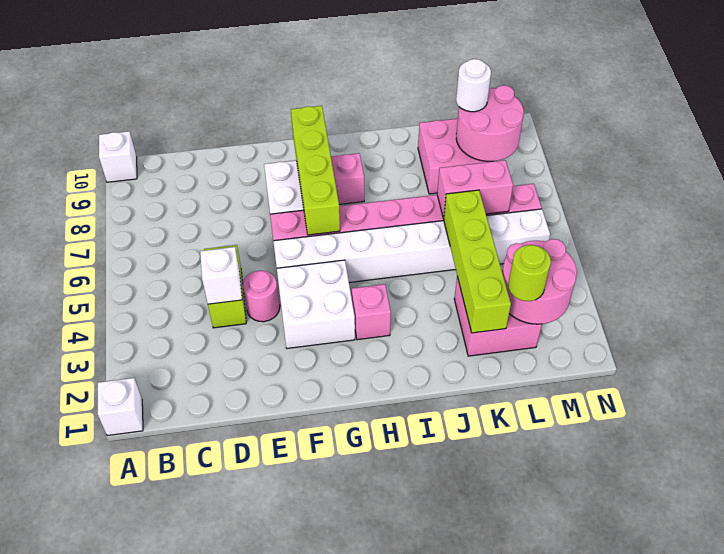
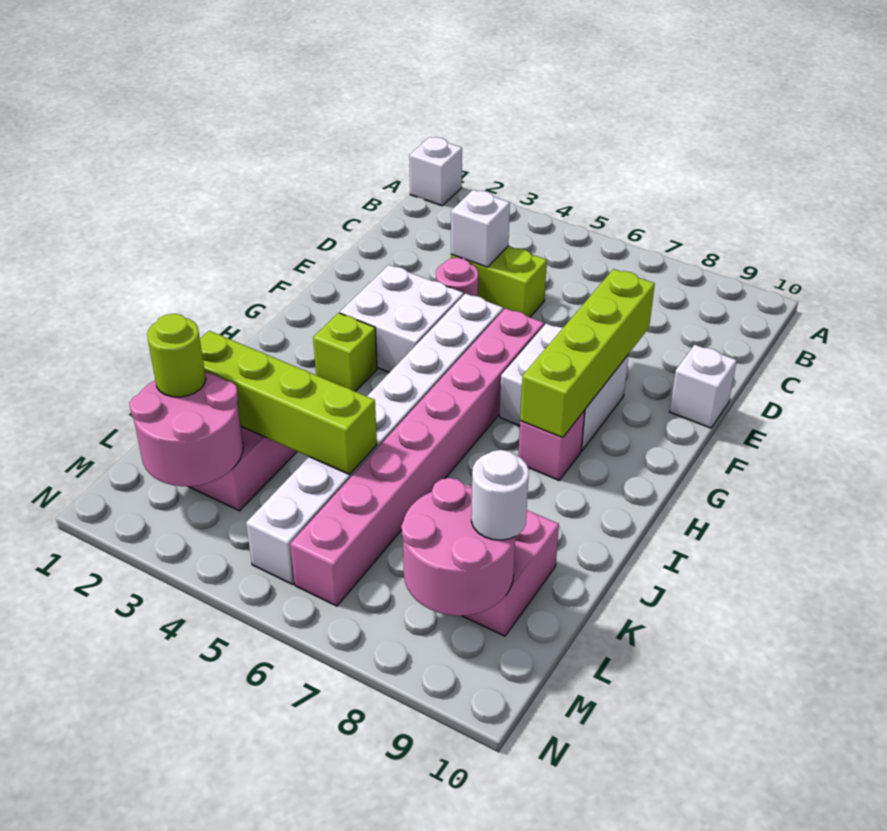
white brick A10 level 1 -> white brick E10 level 1
lime brick G6:G9 level 2 -> lime brick E8:H8 level 2
pink brick H3 level 1 -> lime brick H3 level 1
pink brick K6:L6 level 2 -> none

